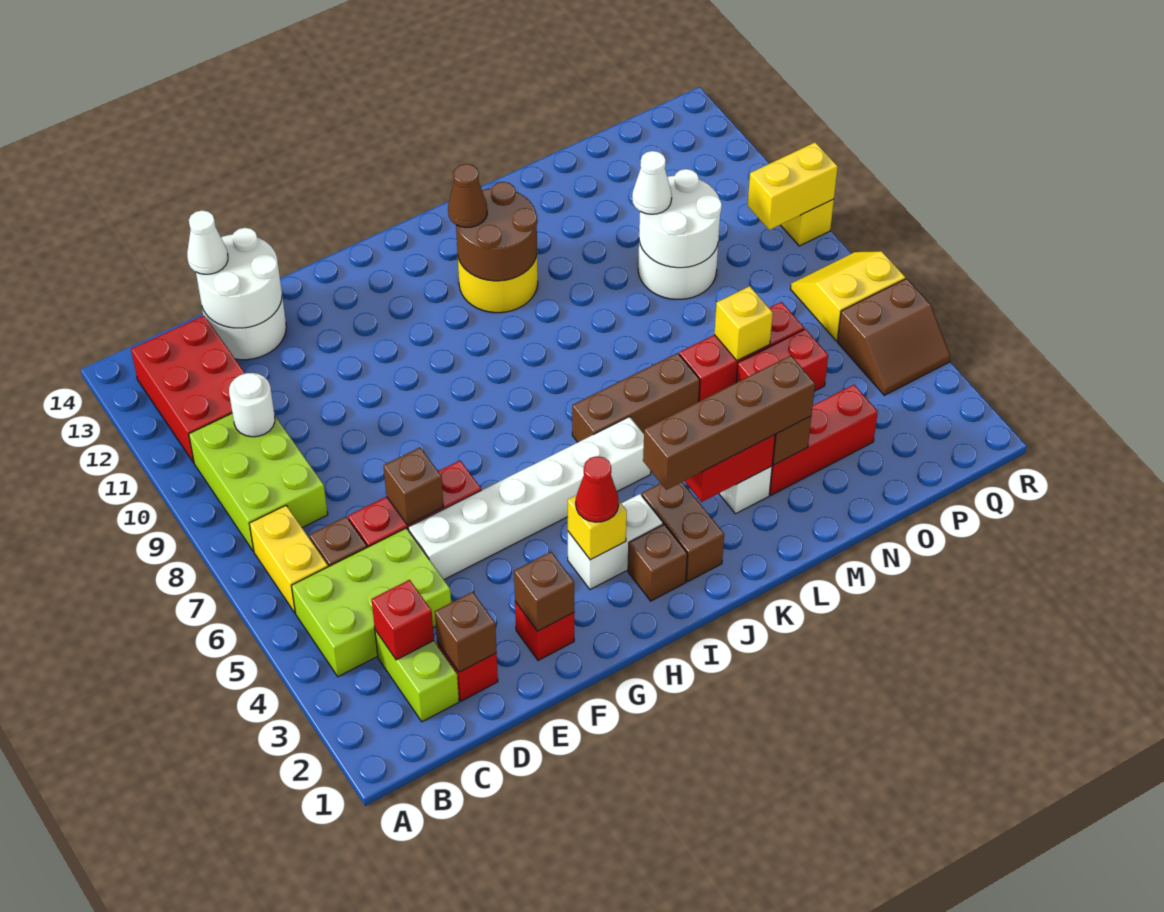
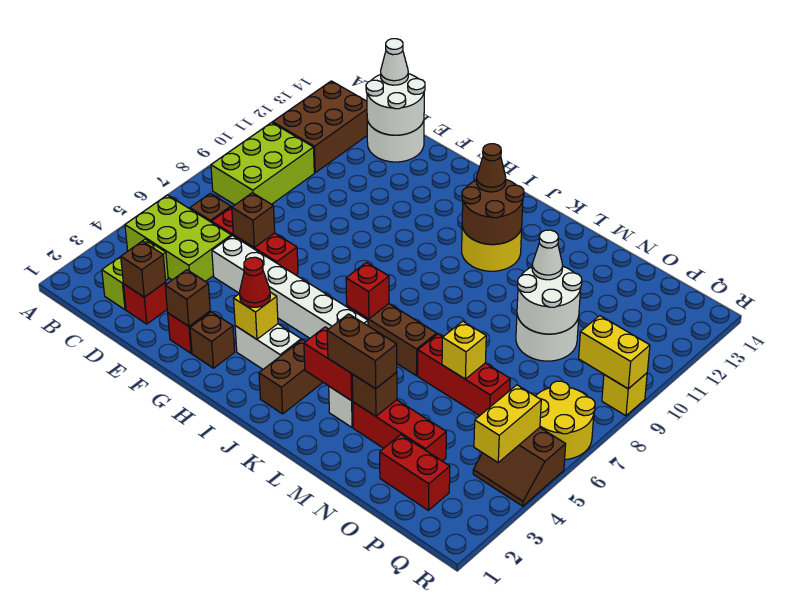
yellow brick B6:B7 level 1 -> yellow brick Q4:Q5 level 2
red brick B11:C13 level 1 -> brown brick B11:C13 level 1
red brick C3 level 2 -> red brick J6 level 2
white round brick C10 level 2 -> none
brown brick I2 level 1 -> brown brick G2 level 1
brown brick J3:M3 level 3 -> brown brick L3:M3 level 3
red brick N5:O5 level 1 -> red brick O2:P2 level 1
yellow slope Q6:R7 level 1 top 6 -> yellow round brick Q6:R7 level 1

